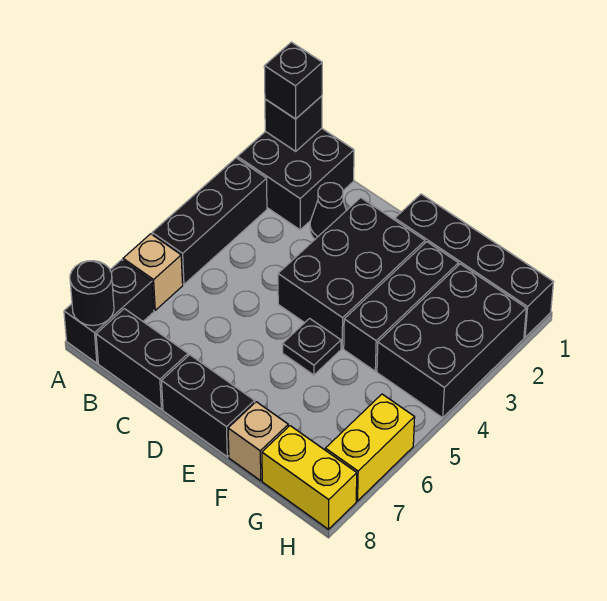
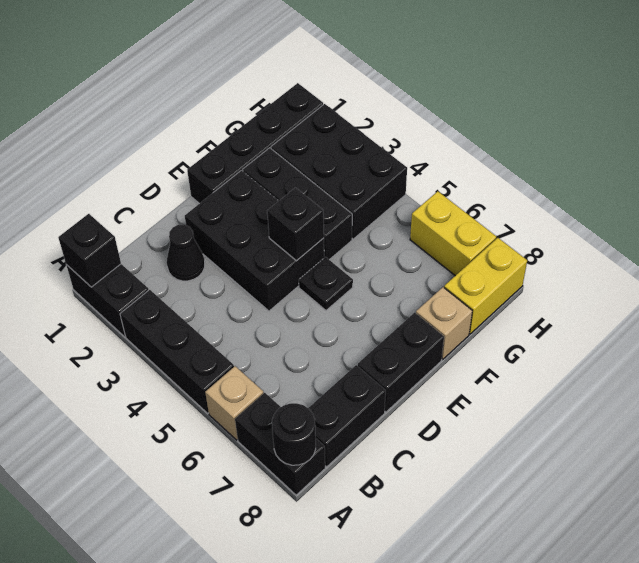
black brick A1:B2 level 1 -> black brick A1:A2 level 1
black brick A1 level 3 -> black brick E4 level 2

